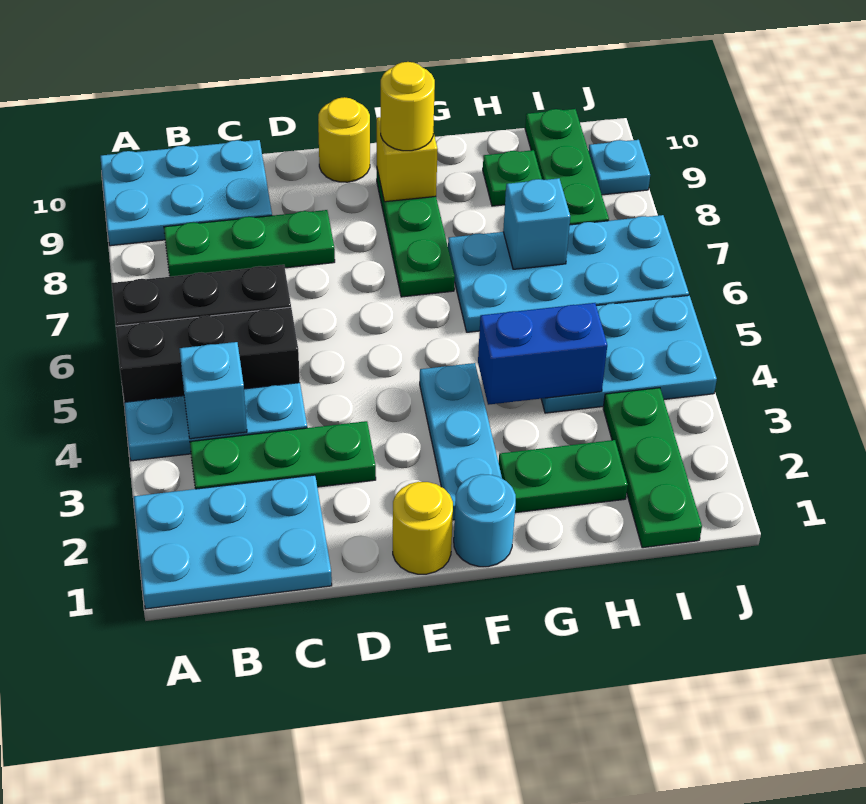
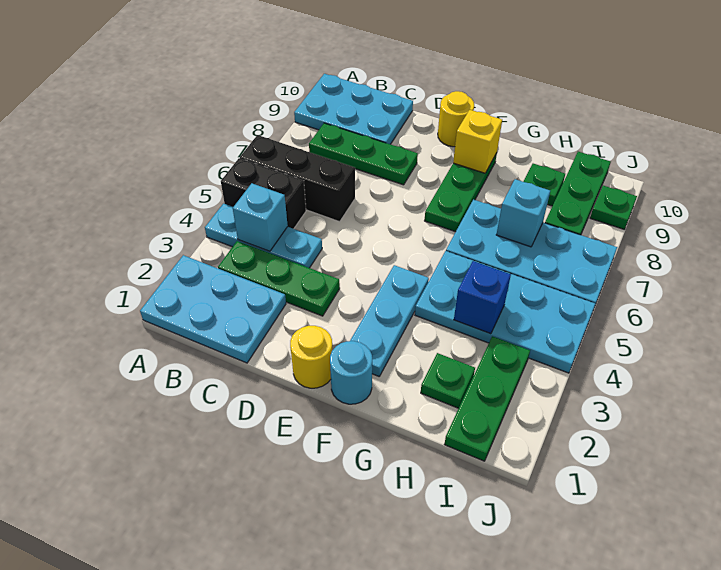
black brick A5:C5 level 1 -> black brick A5:B5 level 1
yellow round brick F9 level 3 -> none
green plate G2:H2 level 1 -> green plate H2 level 1
blue brick G4:H4 level 2 -> blue brick H4 level 2
cyan plate H4:J5 level 1 -> cyan plate G4:J5 level 1
cyan plate J9 level 1 -> green plate J9 level 1

